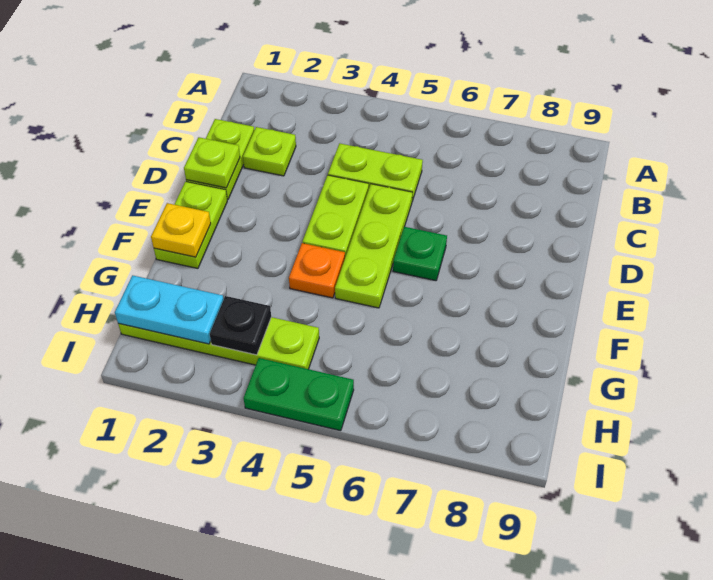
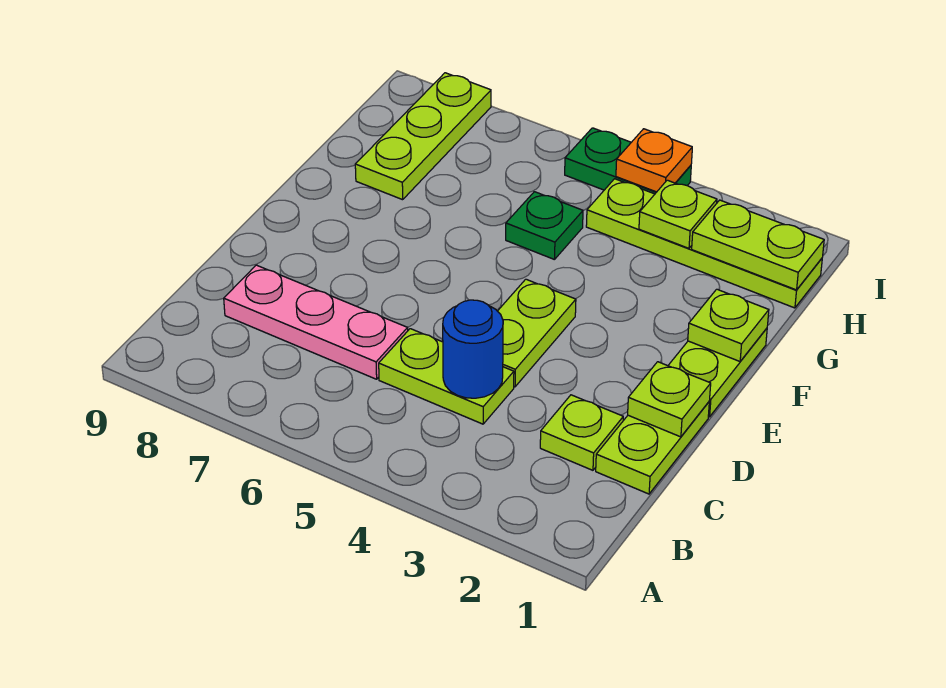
none -> blue round brick C4 level 2
none -> pink plate C6:C8 level 1
lime plate D5:F5 level 1 -> lime plate G8:I8 level 1
green plate E6 level 1 -> green plate G5 level 1
yellow plate F1 level 2 -> lime plate F1 level 2
orange plate F4 level 1 -> orange plate I4 level 2
cyan plate H1:H2 level 2 -> lime plate H1:H2 level 2
black plate H3 level 2 -> lime plate H3 level 2

